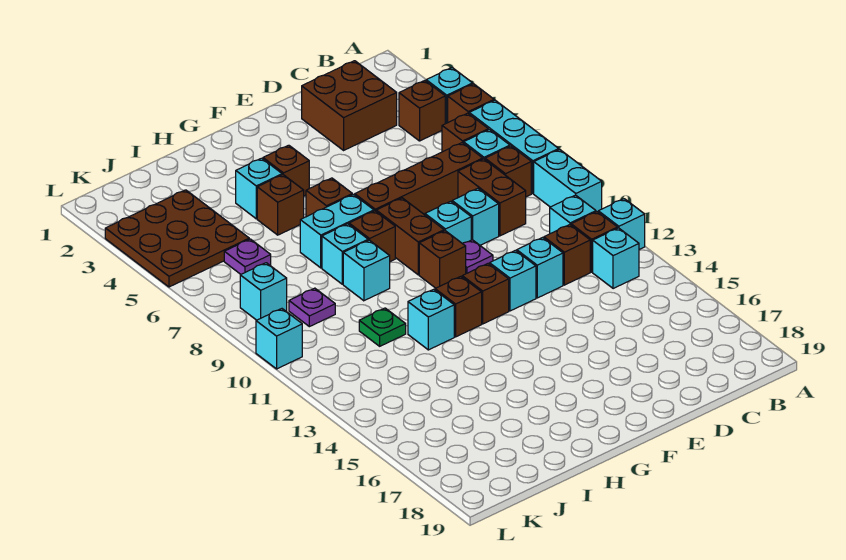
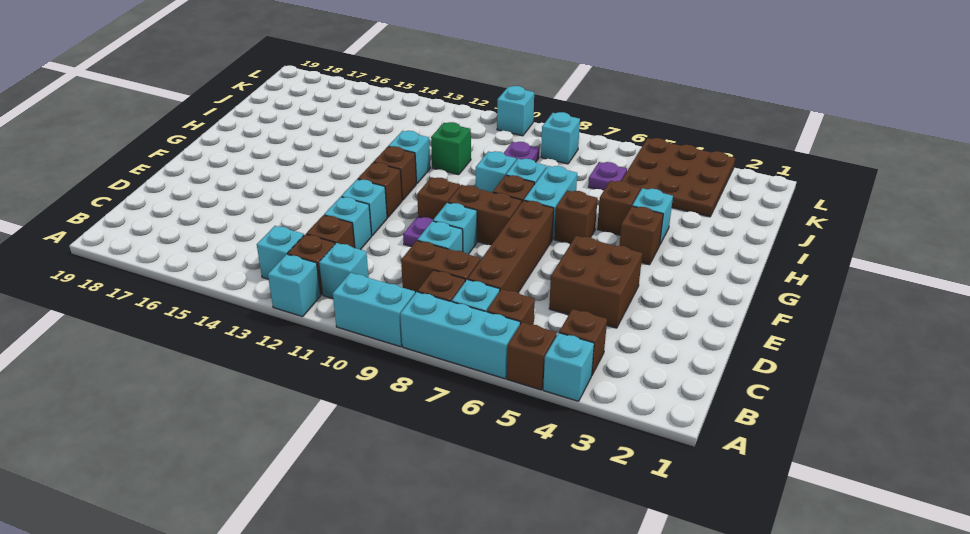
brown brick C2:D3 level 1 -> brown brick D4:E5 level 1
green plate I11 level 1 -> green brick I11 level 1

